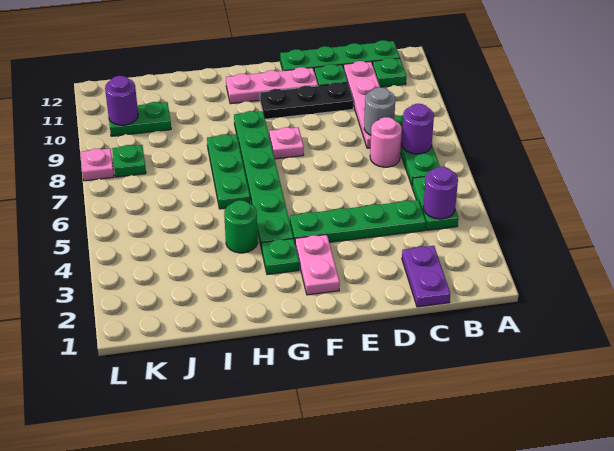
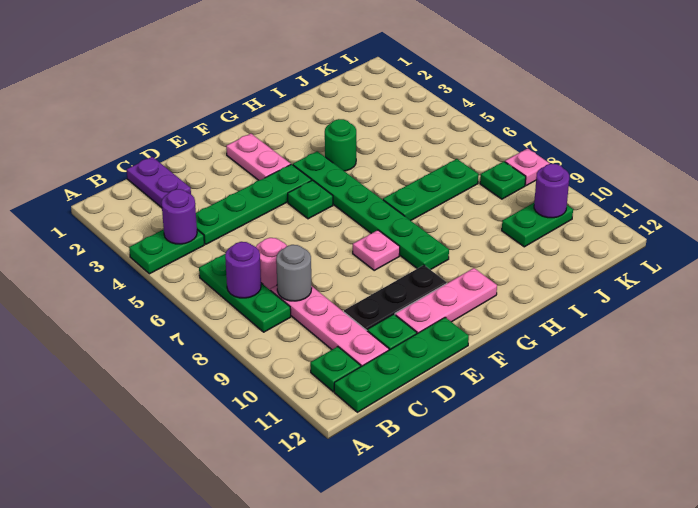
green plate B4:B5 level 1 -> green plate A4:B4 level 1
green plate G3 level 1 -> green plate F5 level 1
green plate H6:H8 level 1 -> green plate H7:J7 level 1

